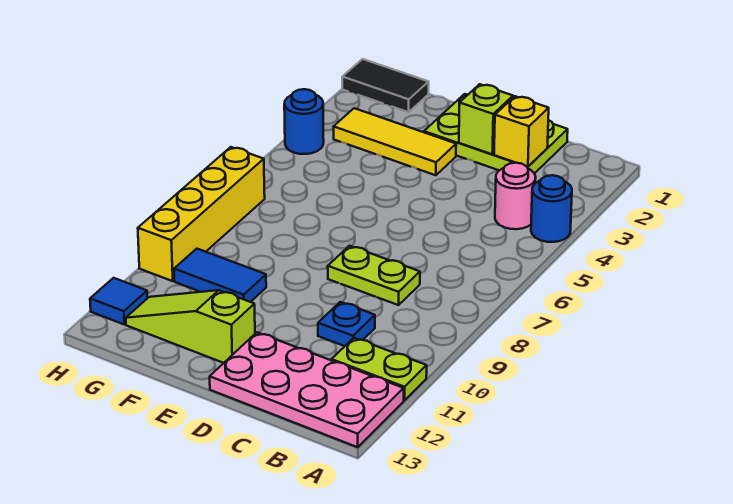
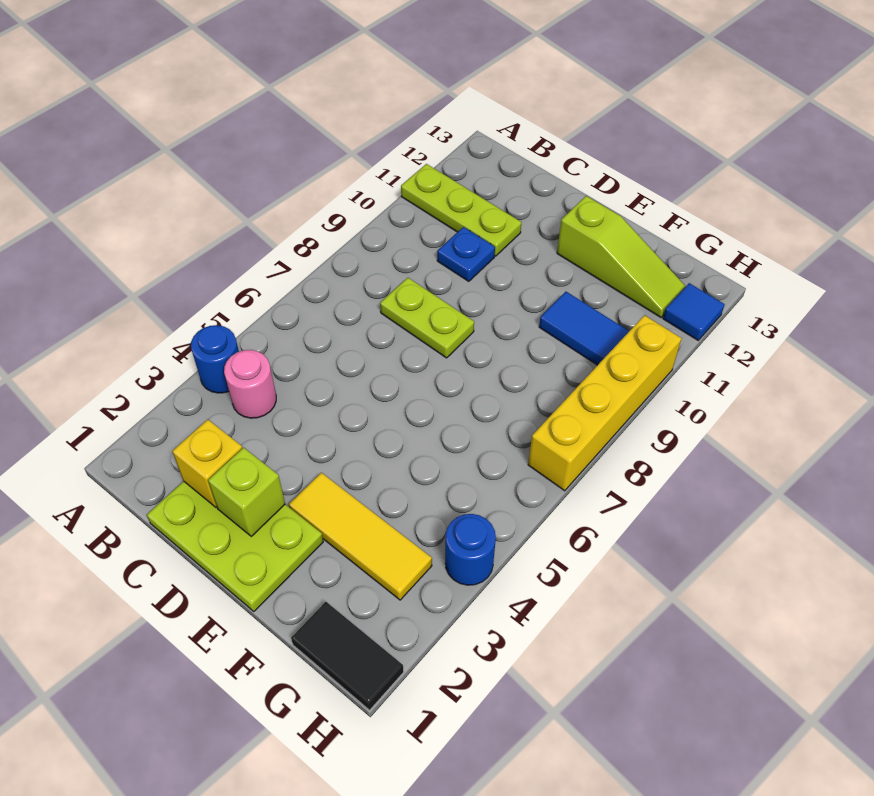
lime plate A11:B11 level 1 -> lime plate A11:C11 level 1
pink plate A12:D13 level 1 -> none

